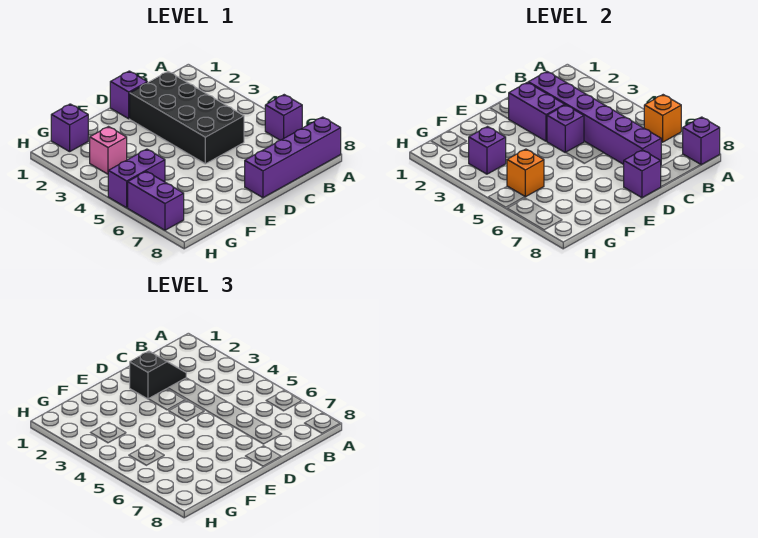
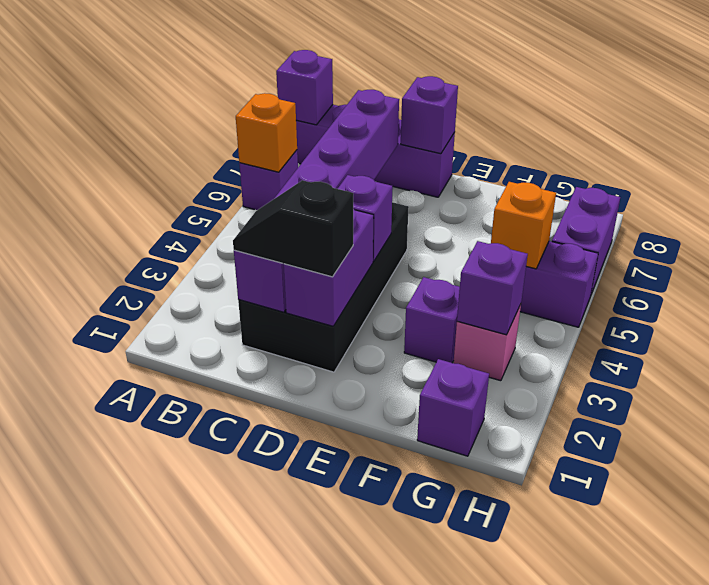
purple brick D1 level 1 -> purple brick F3 level 1

